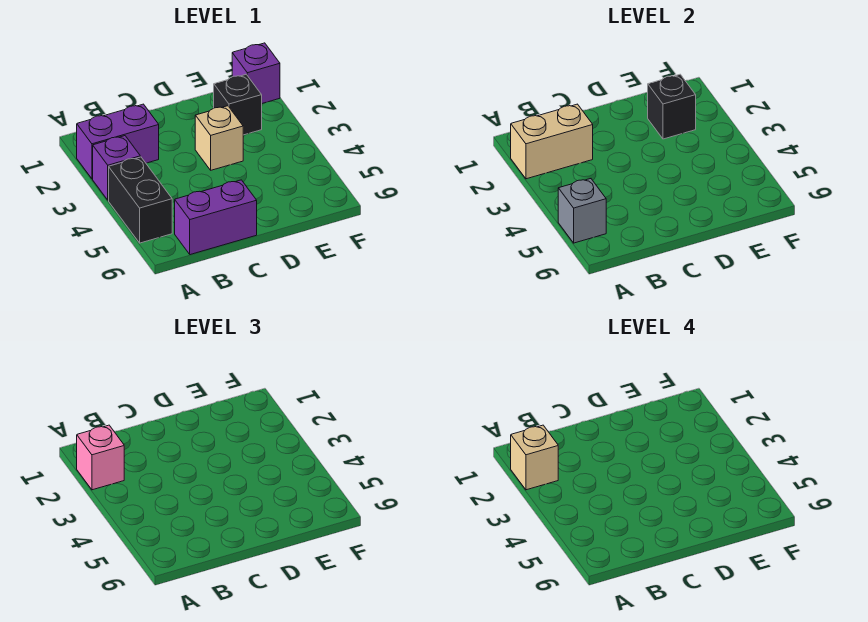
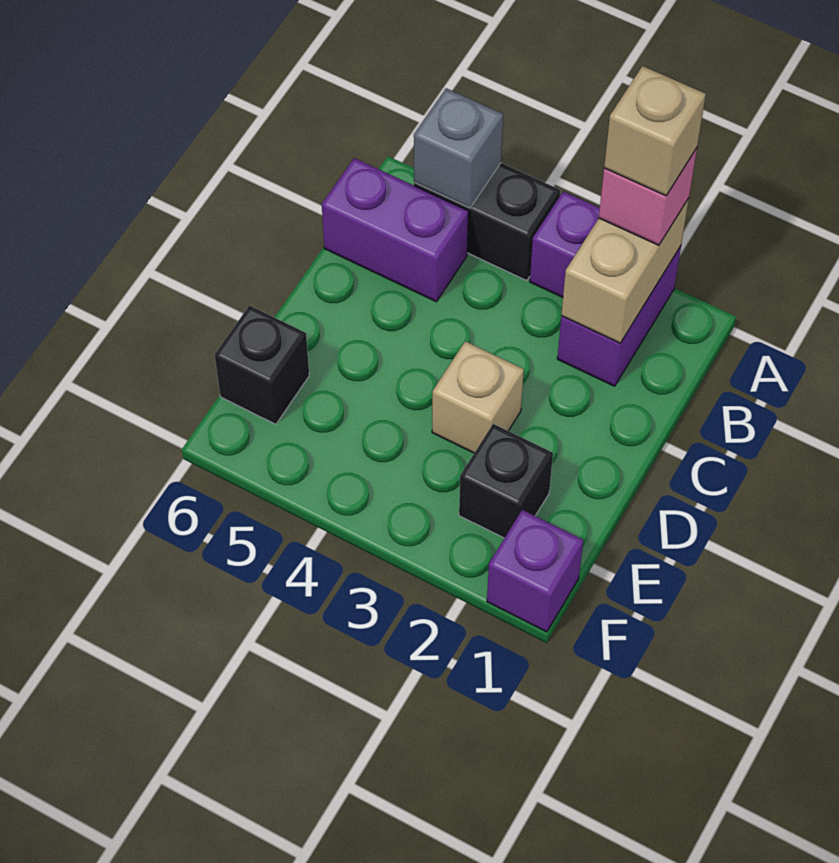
purple brick B6:C6 level 1 -> purple brick B5:B6 level 1
black brick E2 level 2 -> black brick E6 level 1

